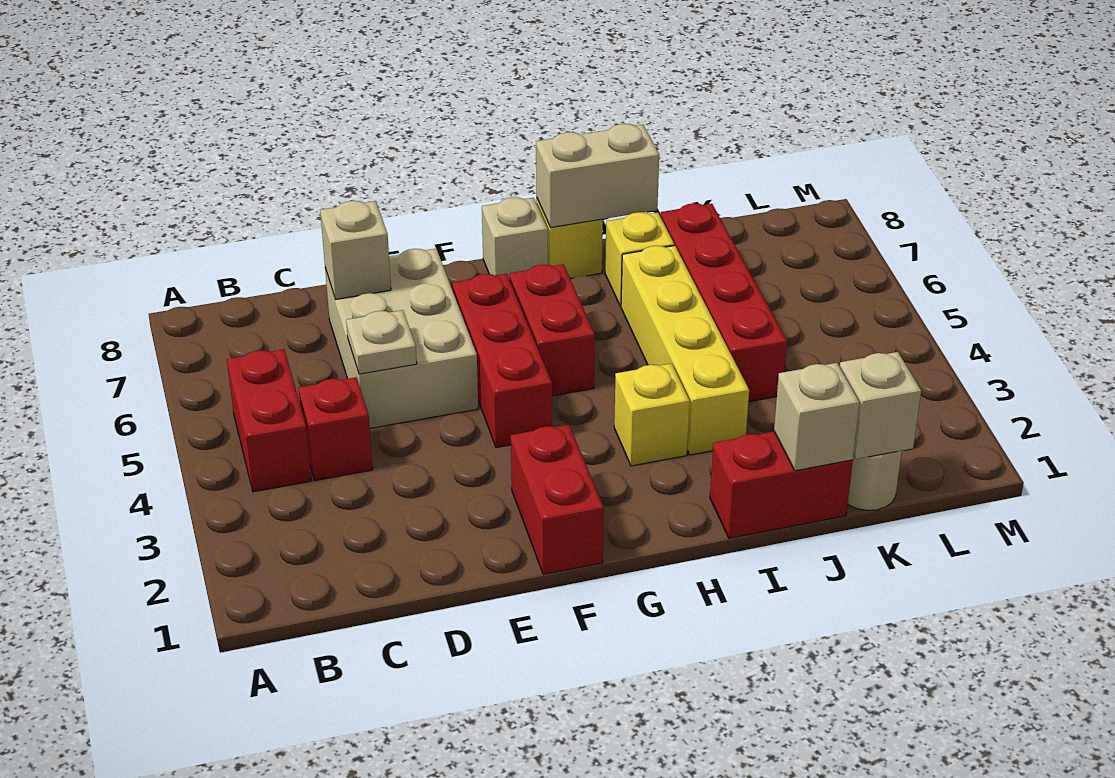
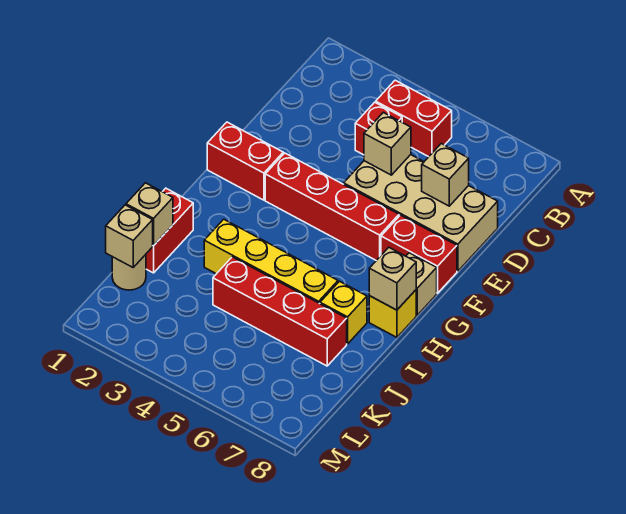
tan brick D5:E7 level 1 -> tan brick D5:E8 level 1
tan plate D5 level 2 -> tan brick D5 level 2
red brick F4:F6 level 1 -> red brick F3:F6 level 1
red brick G5:G6 level 1 -> red brick F7:F8 level 1
yellow brick H3 level 1 -> none
tan brick H8:I8 level 2 -> tan brick H8 level 2

